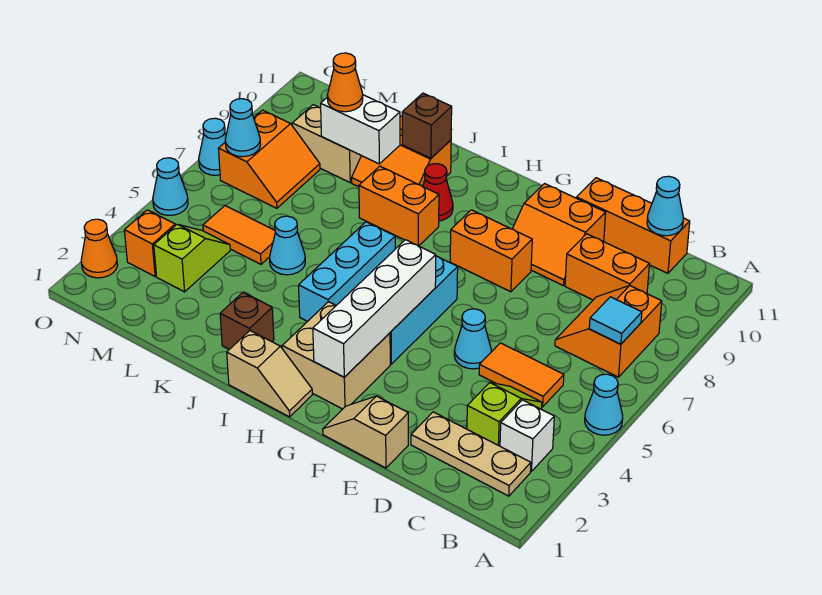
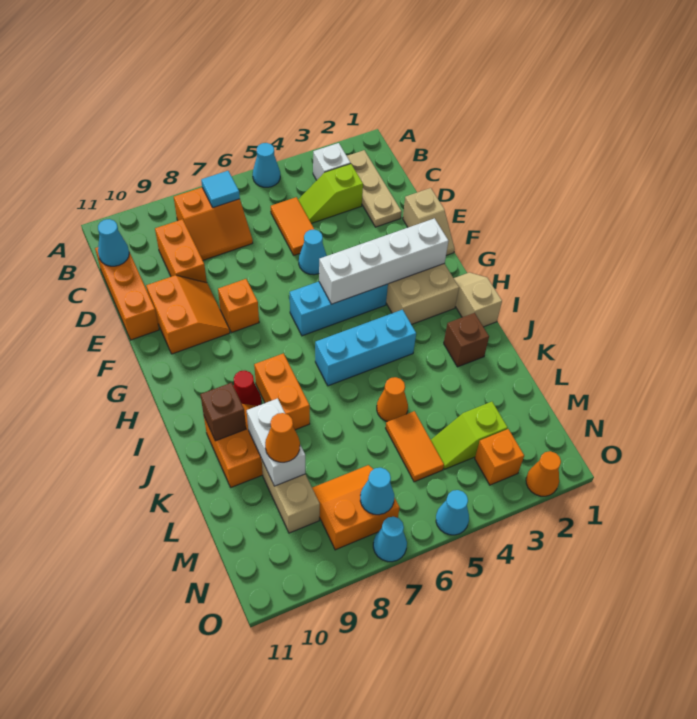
orange brick F8:G8 level 1 -> orange brick F8 level 1
cyan cone K5 level 1 -> orange cone K5 level 1

